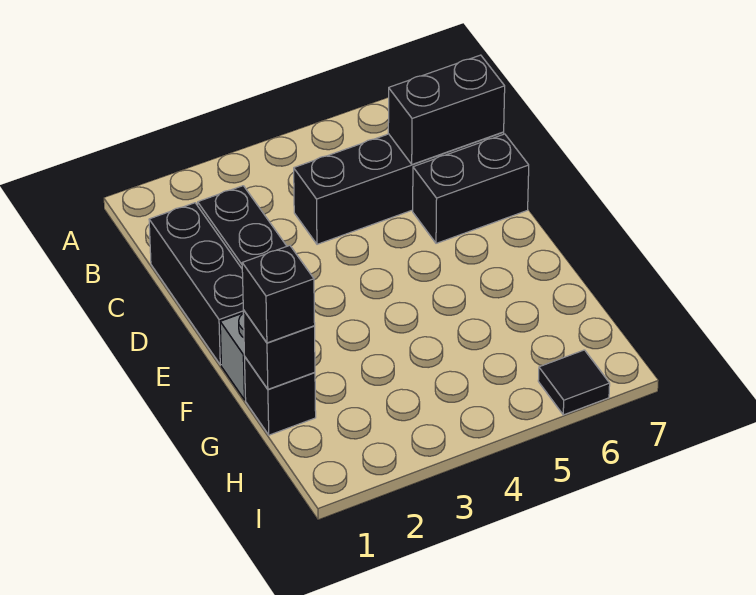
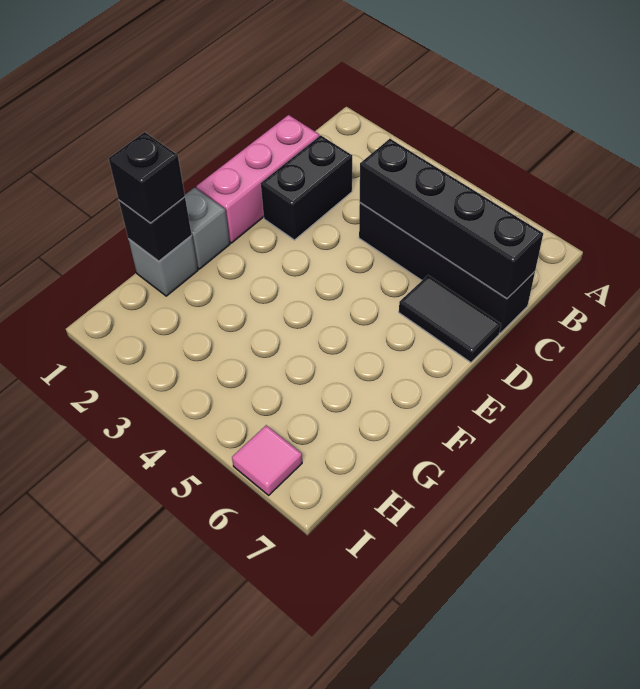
black brick C1:E1 level 1 -> pink brick C1:E1 level 1
black brick C6:C7 level 2 -> black brick C4:C7 level 2
black brick D6:D7 level 1 -> black tile D6:D7 level 1
black brick G1 level 1 -> grey brick G1 level 1
black tile I6 level 1 -> pink tile I6 level 1

